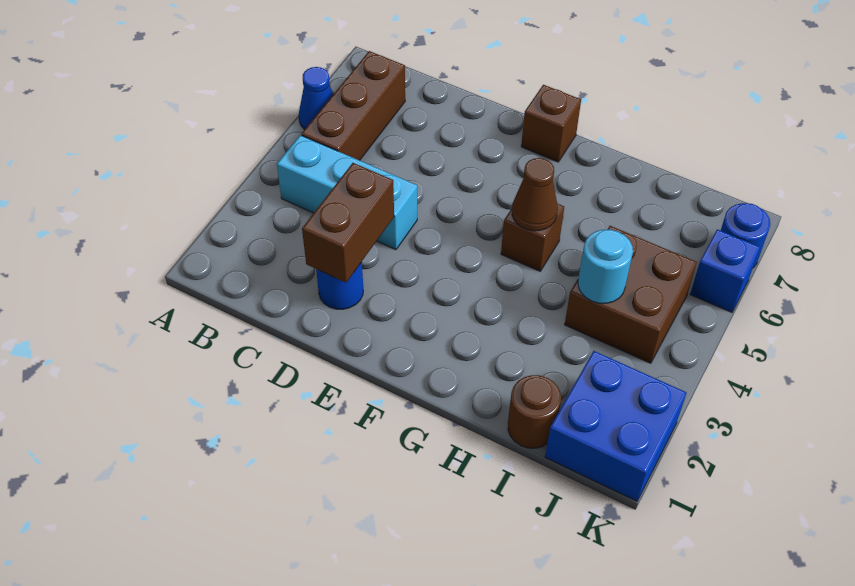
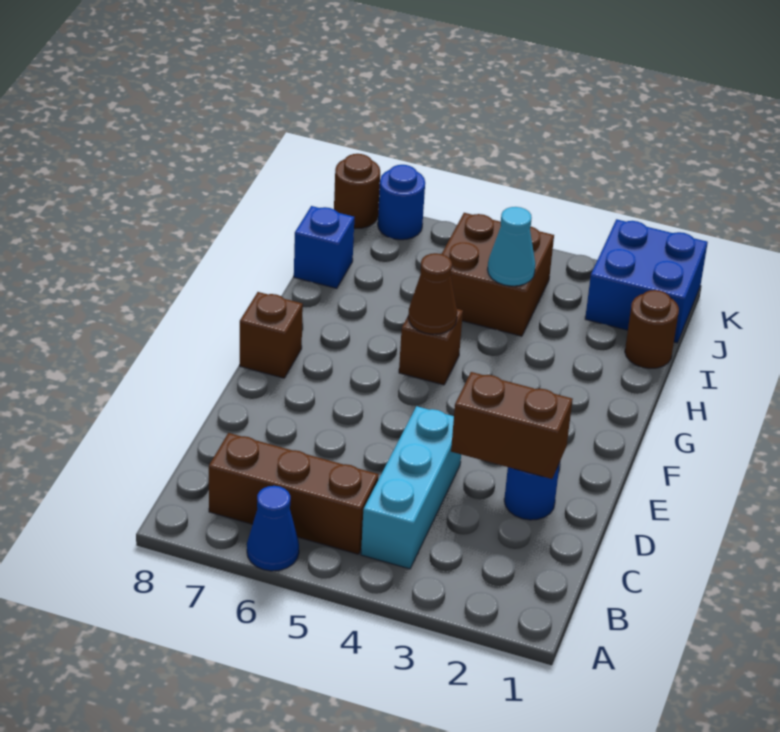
cyan round brick I4 level 2 -> cyan cone I4 level 2
blue brick K6 level 1 -> blue brick I8 level 1
none -> brown round brick K8 level 1

